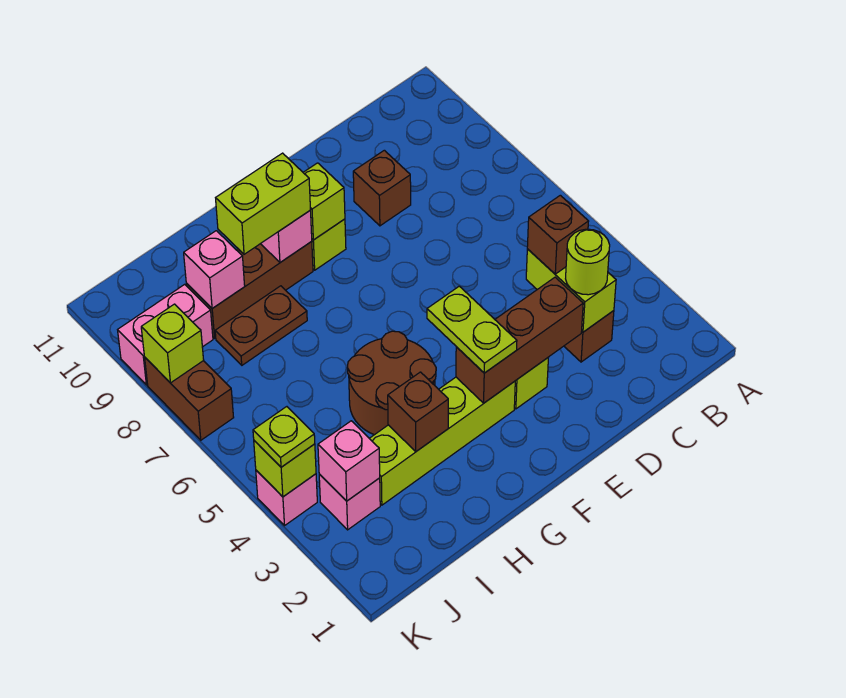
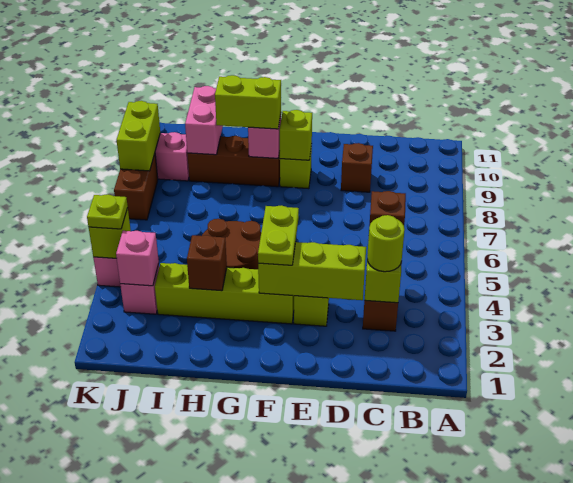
brown brick D3:F3 level 2 -> lime brick D3:F3 level 2
brown plate H8:I8 level 1 -> none
pink brick I9 level 2 -> pink brick I9:I10 level 2
lime brick K8 level 2 -> lime brick K8:K9 level 2

